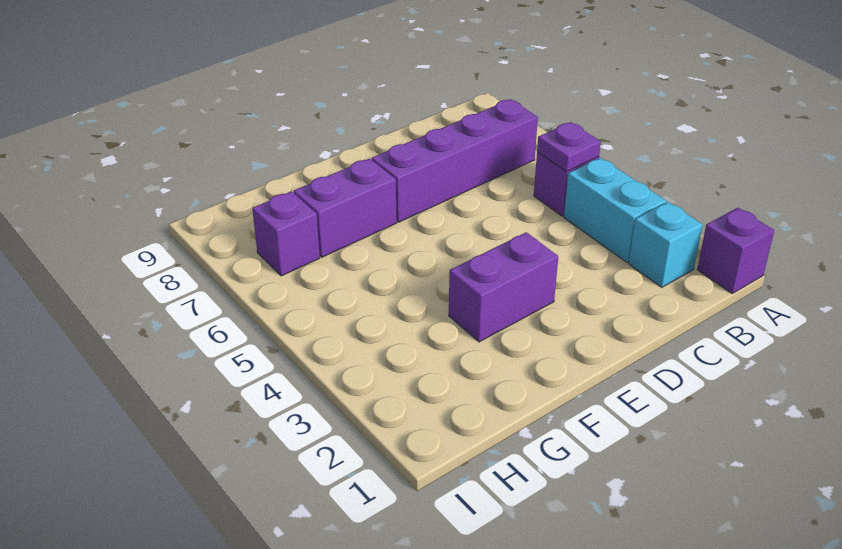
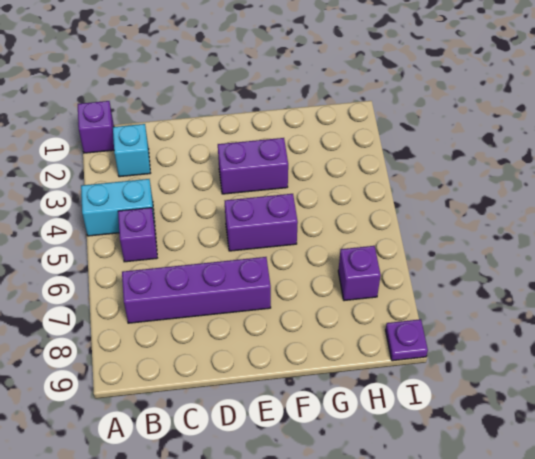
cyan brick B3:B4 level 1 -> cyan brick A4:B4 level 1
purple plate B5 level 2 -> purple plate I9 level 1
purple brick F7:G7 level 1 -> purple brick E5:F5 level 1

